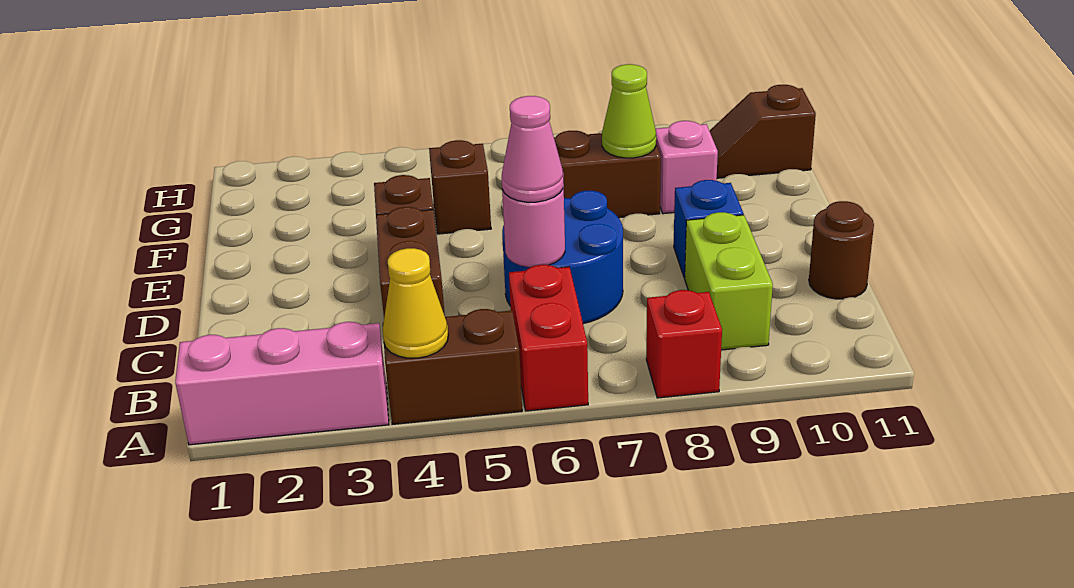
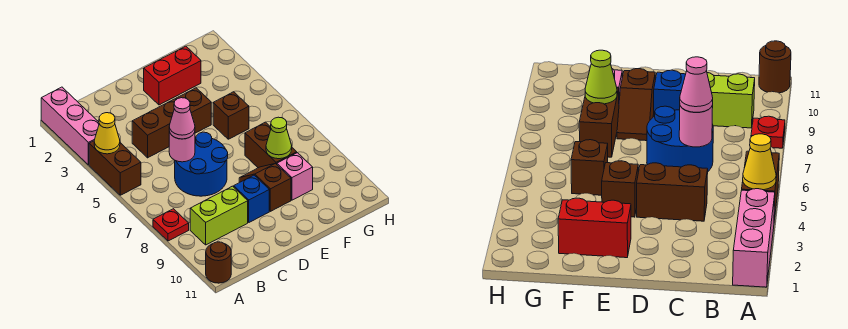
red brick A6:B6 level 1 -> red brick E2:F2 level 1
red brick A8 level 1 -> red plate A8 level 1
brown round brick C11 level 1 -> brown round brick A11 level 1
brown slope G10:G11 level 1 top 11 -> brown slope E8:E9 level 1 top 9

